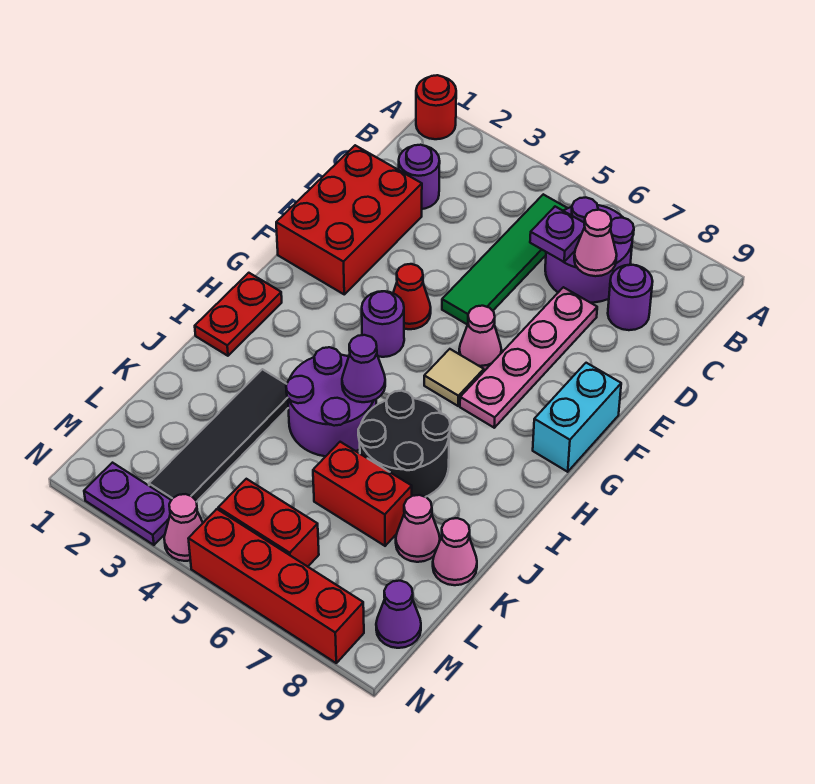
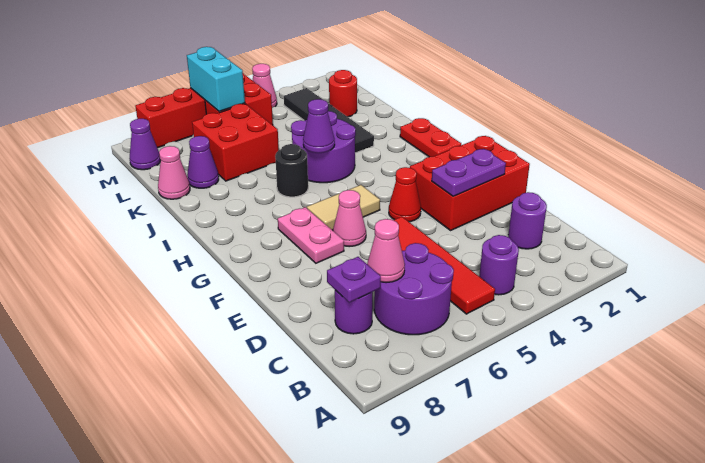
red round brick A1 level 1 -> red round brick L2 level 1
green tile B5:E5 level 1 -> red tile B5:E5 level 1
purple plate C6 level 2 -> purple plate C8 level 2
red brick D1:F2 level 1 -> red brick E1:F3 level 1
pink plate D7:G7 level 1 -> pink plate F7:G7 level 1
cyan brick F9:G9 level 1 -> cyan brick M6:N6 level 2
purple round brick G4 level 1 -> purple round brick B4 level 1
tan tile G6 level 1 -> tan tile G5:G6 level 1
black round brick I6:J7 level 1 -> black round brick I6 level 1
red brick K6:K7 level 1 -> red brick K6:L7 level 1
pink cone K8 level 1 -> purple cone K8 level 1
purple plate N2:N3 level 1 -> purple plate E2:E3 level 2

